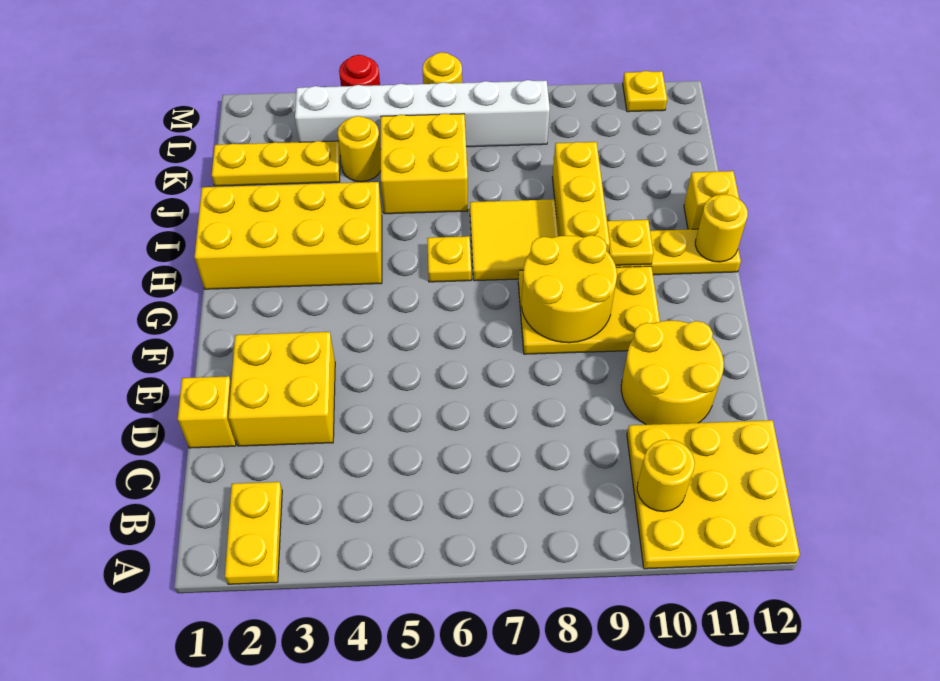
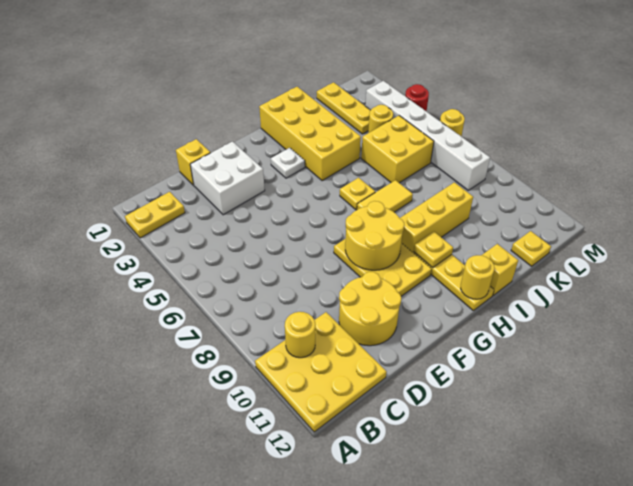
yellow brick D2:E3 level 1 -> white brick D2:E3 level 1
none -> white plate G3 level 1
yellow tile H7:I8 level 1 -> yellow tile H7:I7 level 1
yellow plate M11 level 1 -> yellow plate K12 level 1

